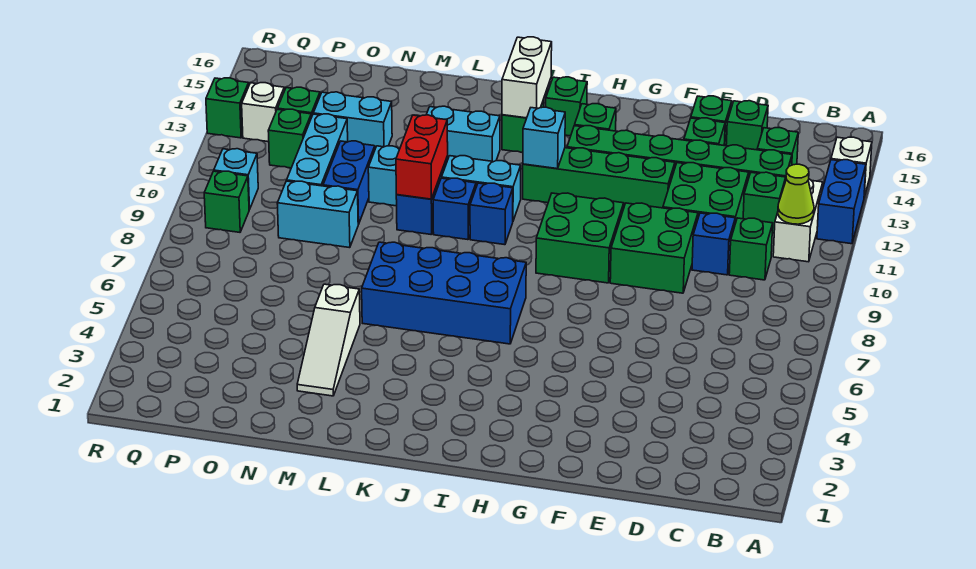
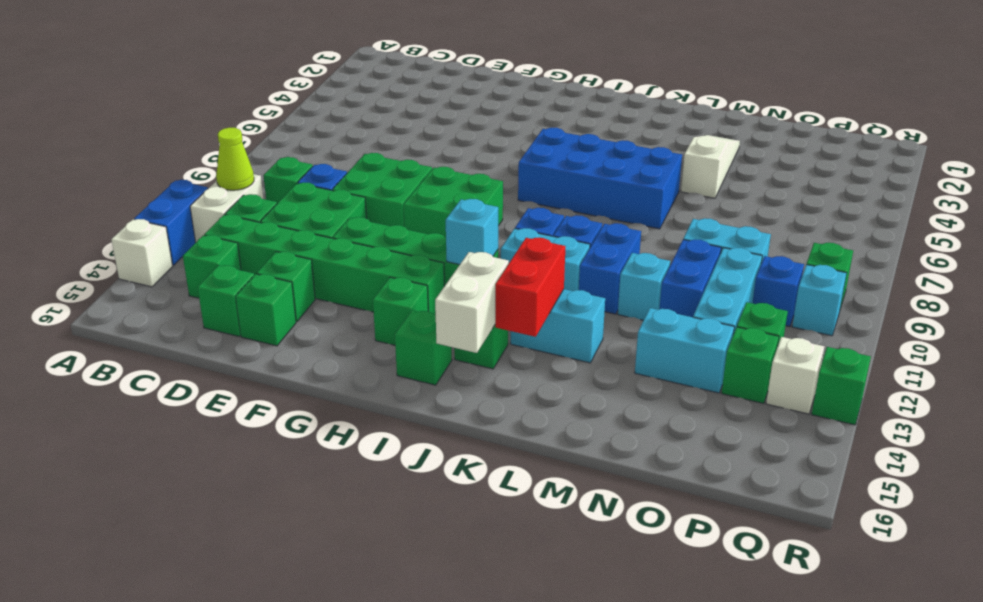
red brick L10:L11 level 2 -> red brick K13:K14 level 2
none -> blue brick P10 level 1

